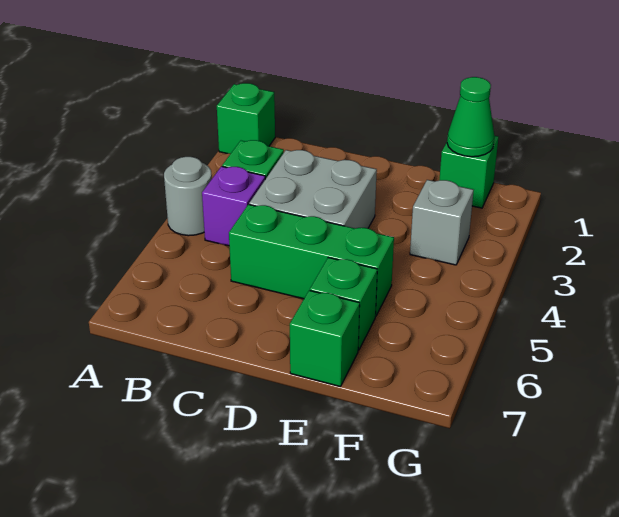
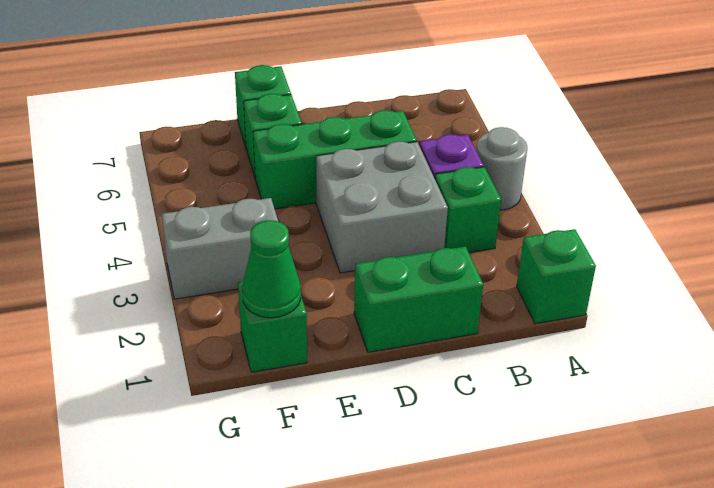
none -> green brick C1:D1 level 1
grey brick F3 level 1 -> grey brick F3:G3 level 1

